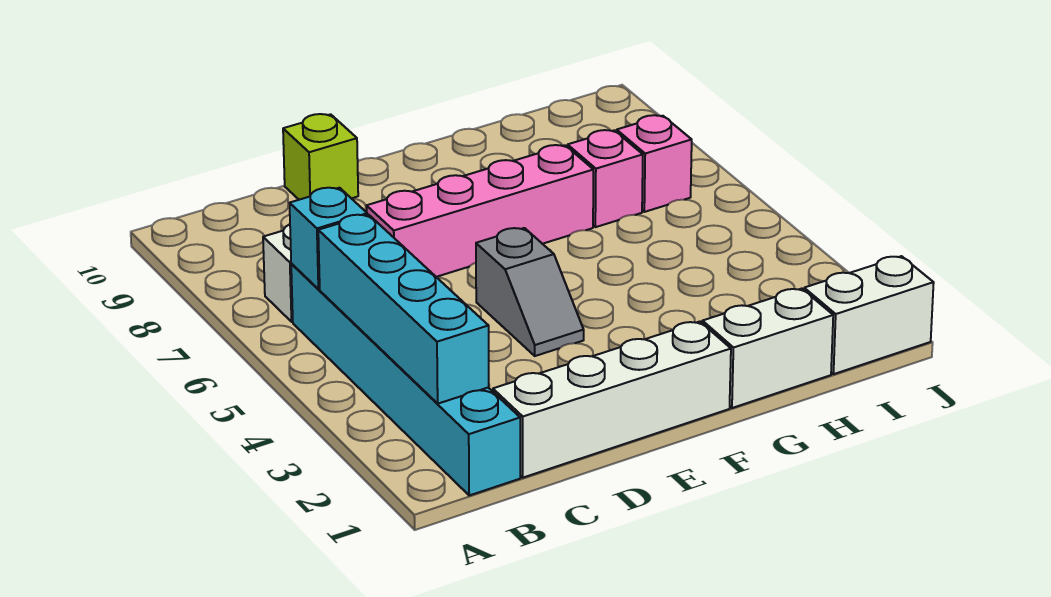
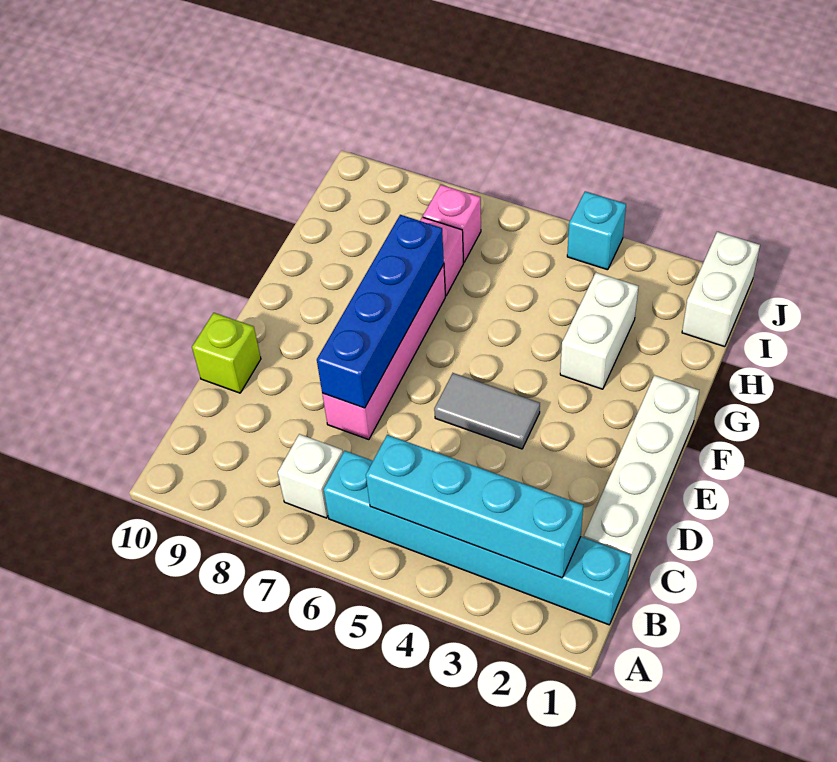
cyan brick B6 level 2 -> cyan brick J4 level 1
none -> blue brick D7:G7 level 2
grey slope E4:E5 level 1 top 5 -> grey tile E4:E5 level 1
white brick G1:H1 level 1 -> white brick G3:H3 level 1

